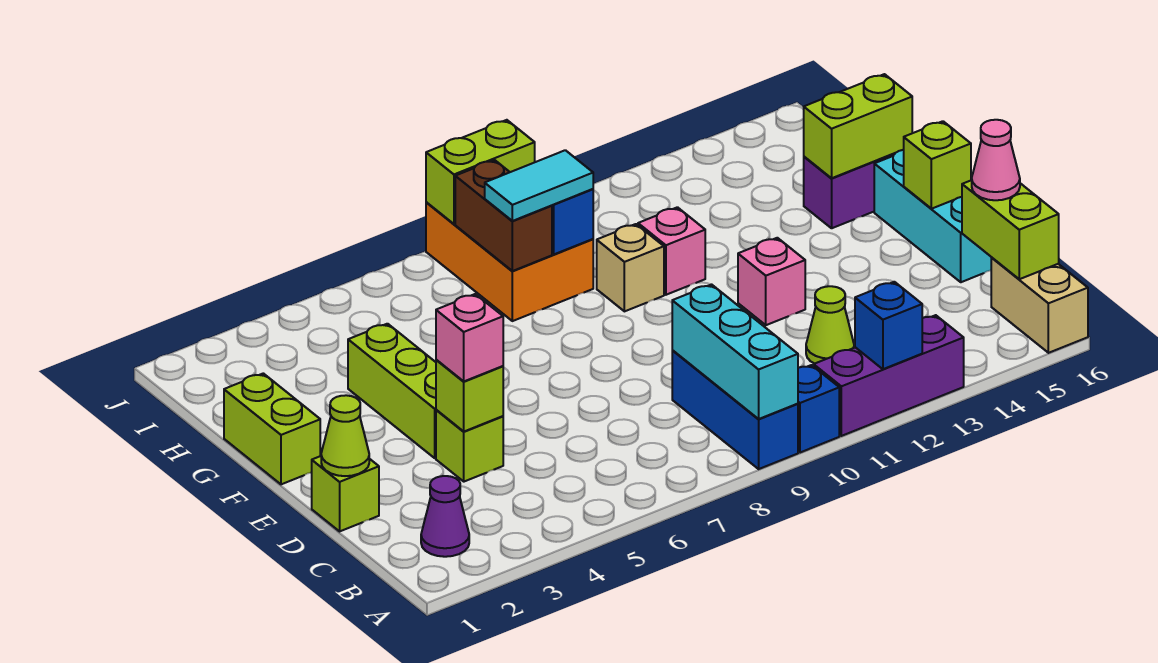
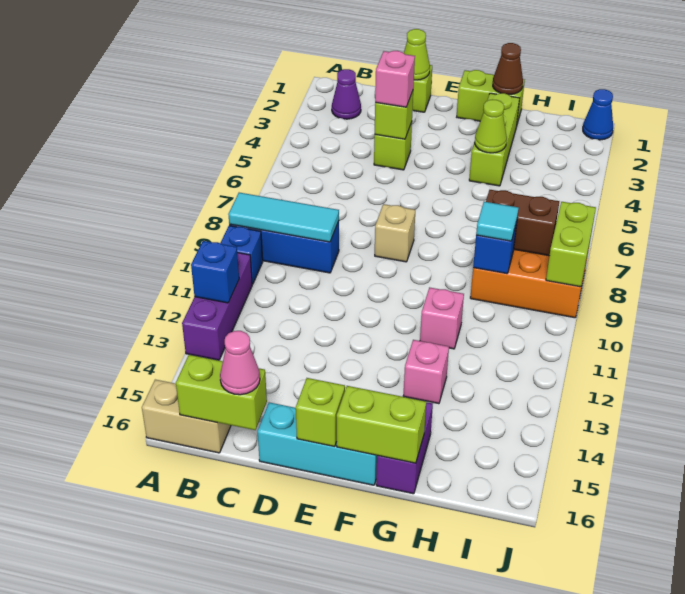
cyan brick A9:C9 level 2 -> cyan tile A9:C9 level 2
lime cone C12 level 1 -> lime cone G4 level 2
lime brick E4:G4 level 1 -> lime brick G2:G4 level 1
pink brick E12 level 1 -> pink brick G13 level 1
none -> brown cone G1 level 2
tan brick G10 level 1 -> tan brick E8 level 1
lime brick G15:G16 level 2 -> lime brick F16:G16 level 2
cyan tile H8:H9 level 3 -> cyan tile H9 level 3
none -> blue cone J1 level 1

